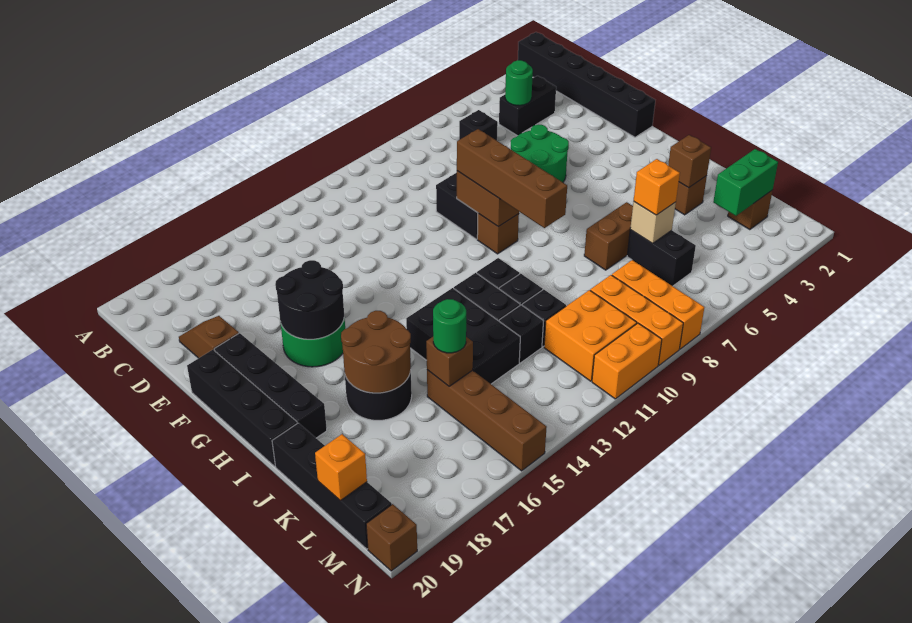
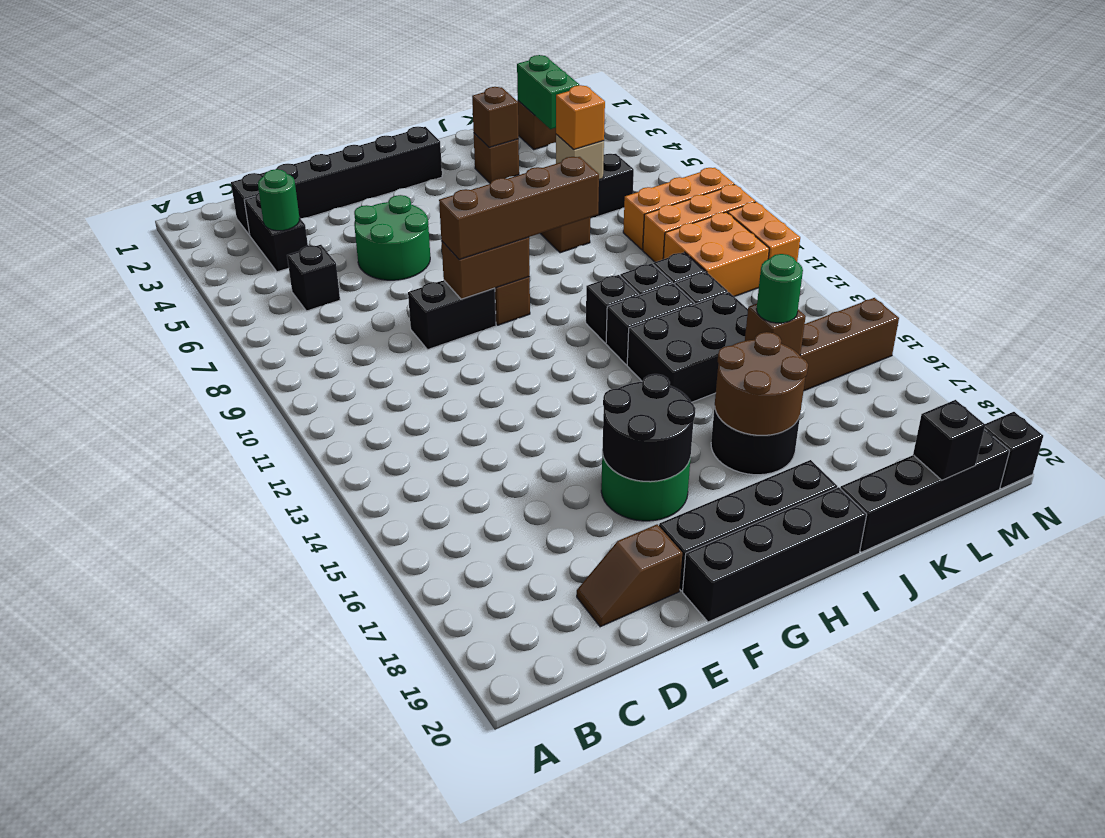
black brick A1:F1 level 1 -> black brick C2:H2 level 1
orange brick L20 level 2 -> black brick L20 level 2
brown brick N20 level 1 -> black brick N20 level 1

